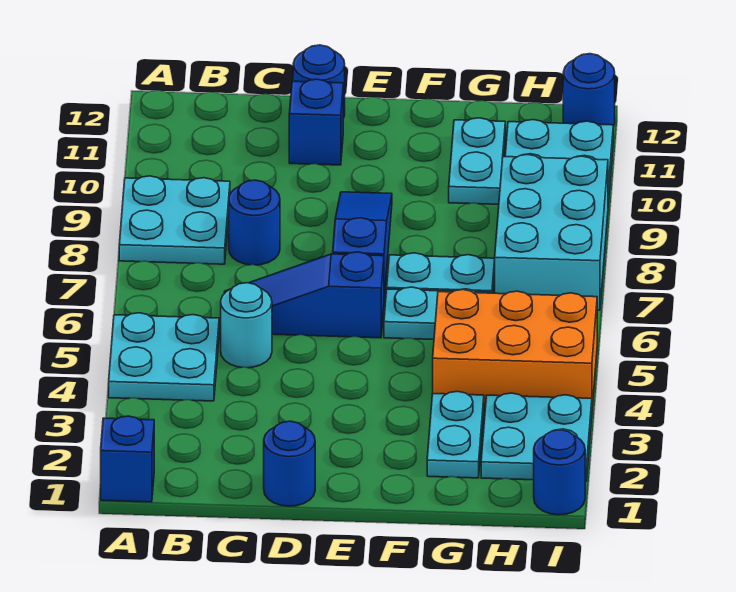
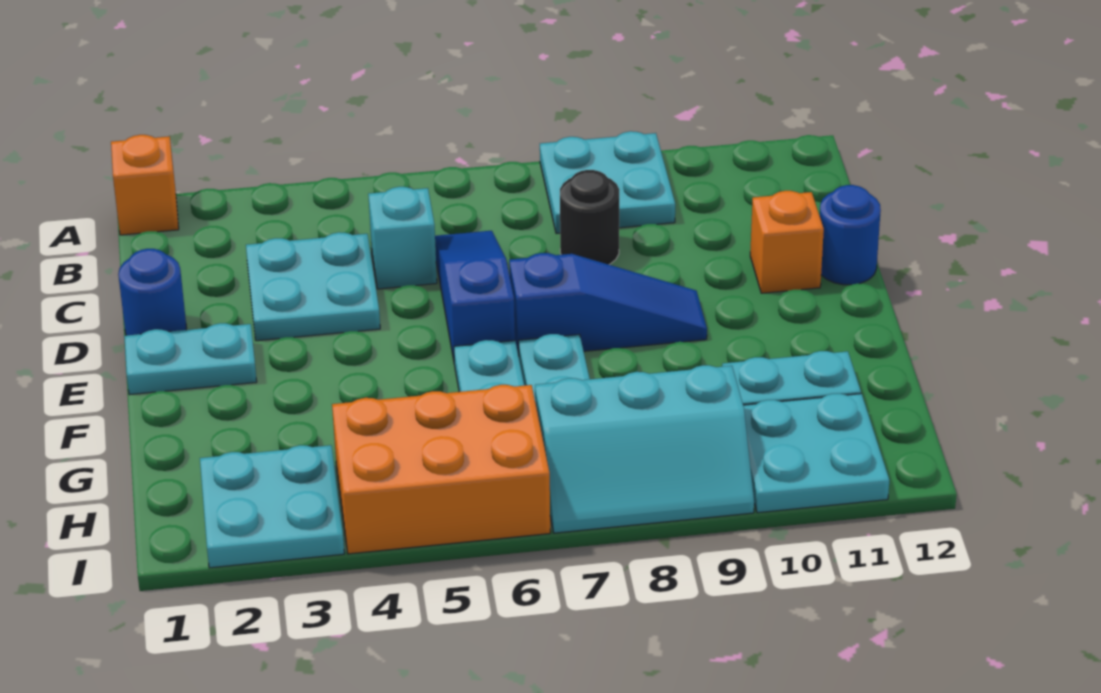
blue brick A1 level 1 -> orange brick A1 level 1
cyan plate A4:B5 level 1 -> cyan plate C3:D4 level 1
cyan round brick C5 level 1 -> cyan brick C5 level 1
blue round brick C8 level 1 -> black round brick C8 level 1
blue brick D11 level 1 -> orange brick D11 level 1
cyan plate G2:G3 level 1 -> cyan plate E1:E2 level 1
orange brick G4:I5 level 1 -> orange brick H4:I6 level 1
cyan brick H7:I9 level 1 -> cyan slope H7:I9 level 1 top H
blue round brick I1 level 1 -> none
blue round brick I12 level 1 -> none

